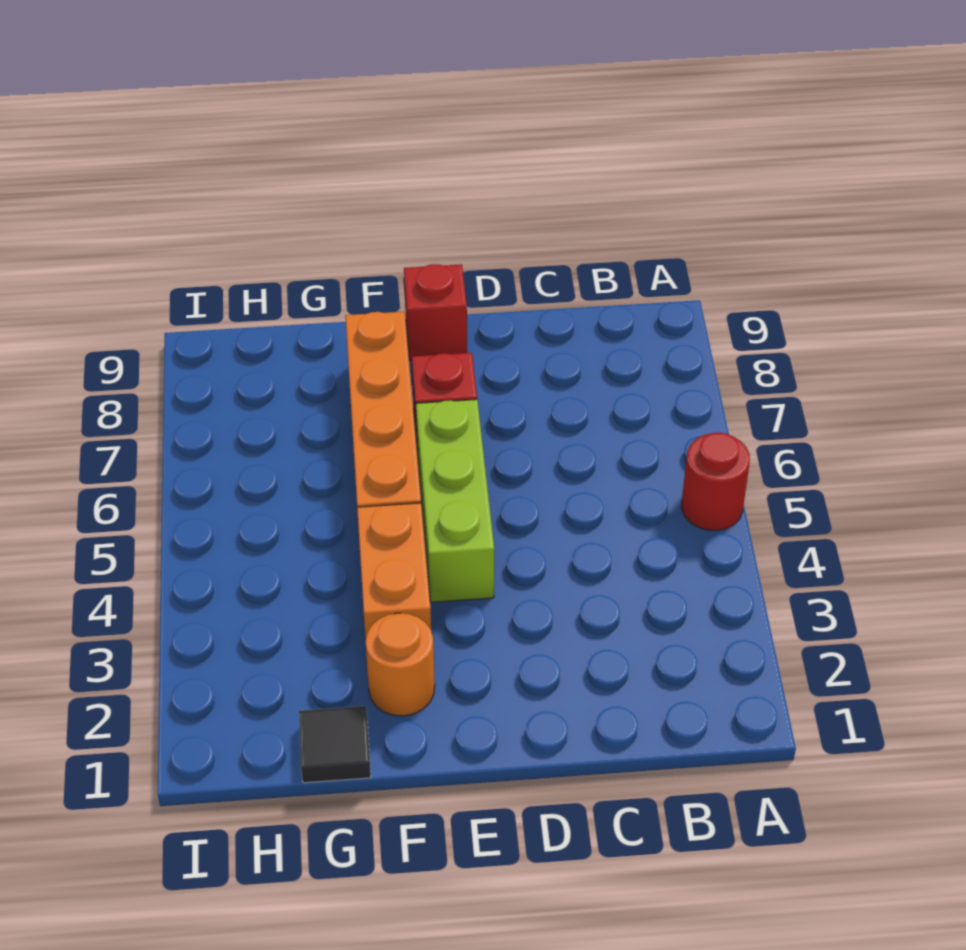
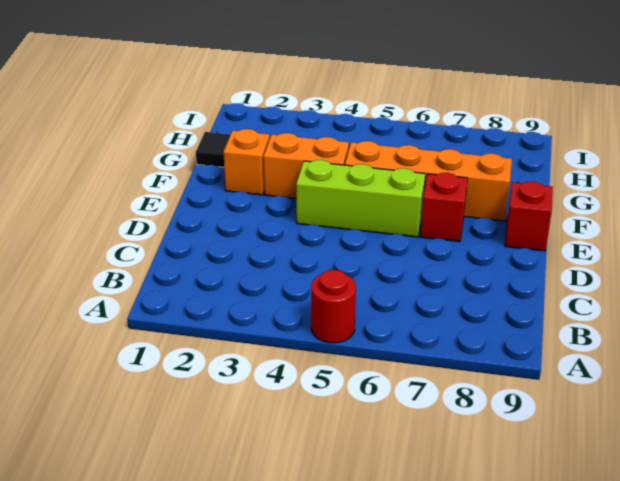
orange round brick F2 level 1 -> orange brick F2 level 1

